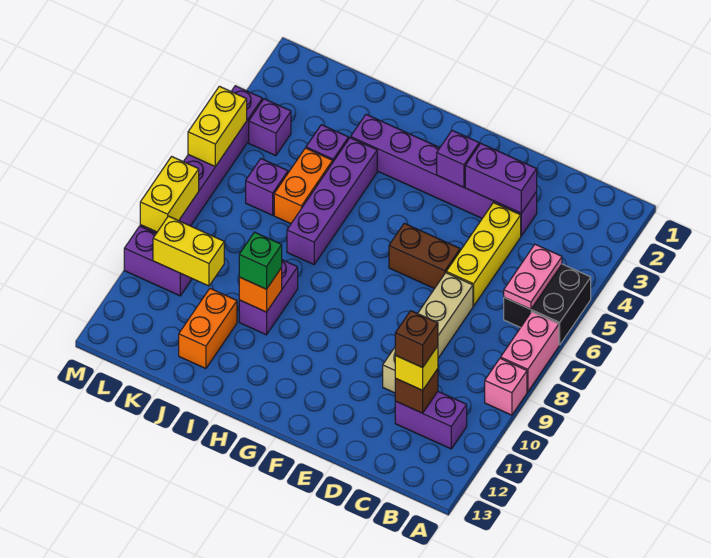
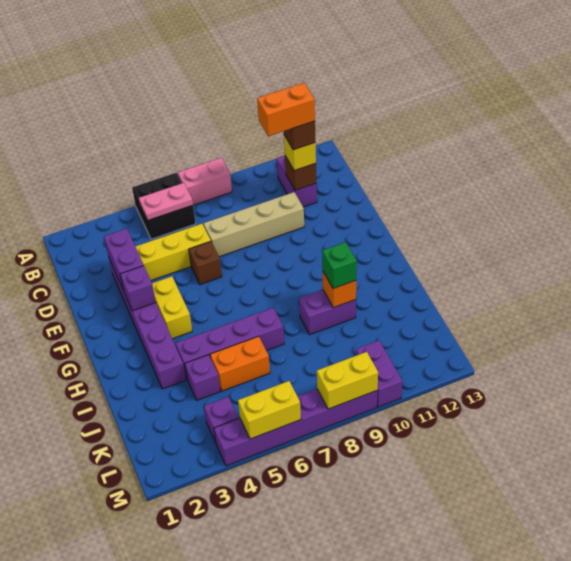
pink brick A9 level 1 -> none
brown brick E6:F6 level 1 -> brown brick E6 level 1
orange brick J11:J12 level 1 -> orange brick C10:C11 level 5
purple brick K6 level 1 -> none
yellow brick K10:L10 level 2 -> yellow brick F4:G4 level 1

